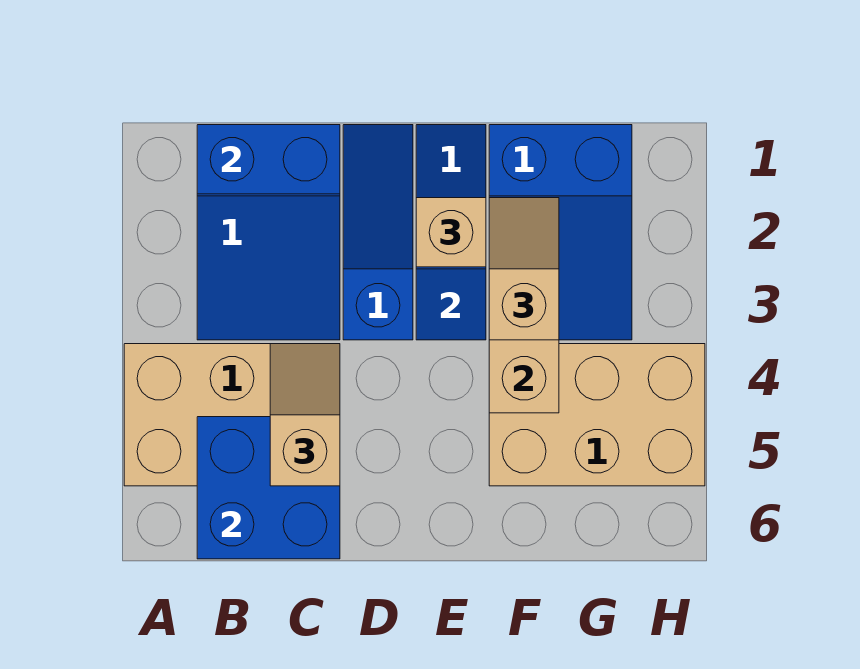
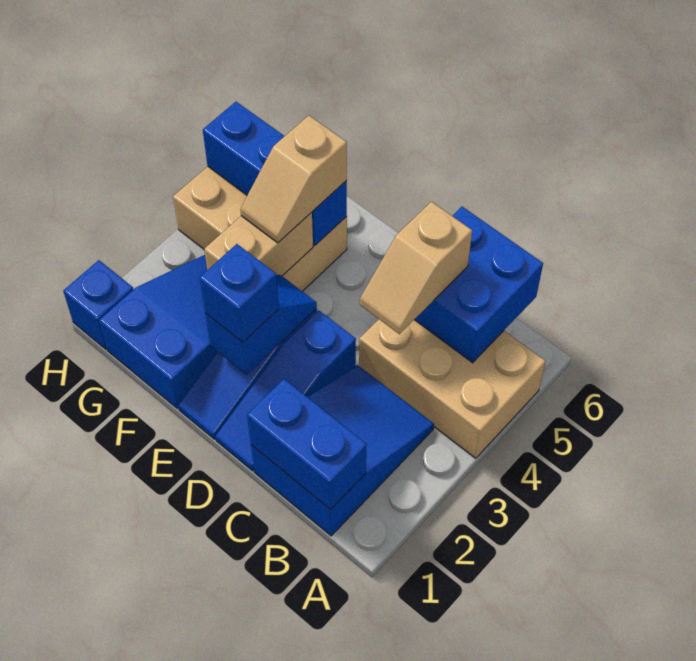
tan brick E2 level 3 -> blue brick E2 level 3
tan slope F2:F3 level 3 top 3 -> tan slope F4:F5 level 3 top 5
none -> blue brick F5:H5 level 2
none -> blue brick H1 level 1

